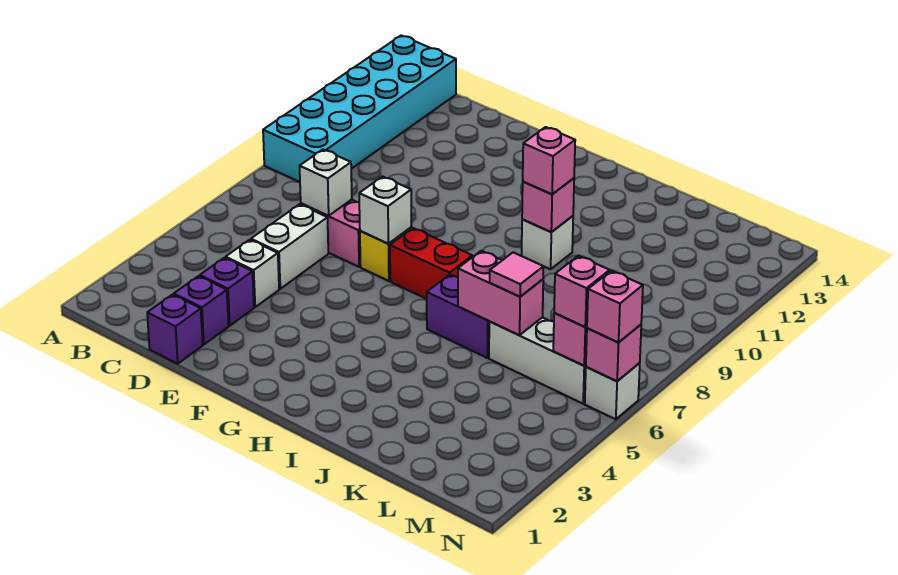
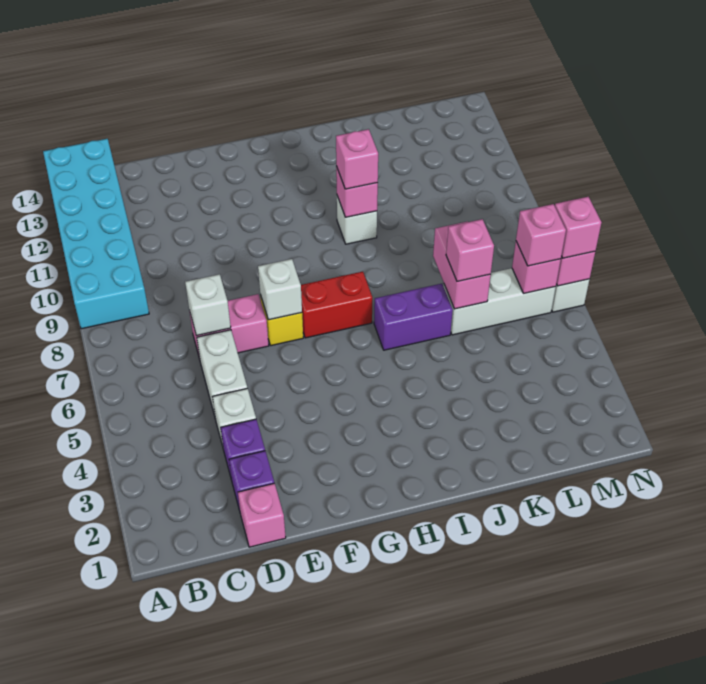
purple brick D1 level 1 -> pink brick D1 level 1
pink brick J6:K6 level 2 -> pink brick K6:K7 level 2
pink tile K6 level 3 -> pink brick K6 level 3

